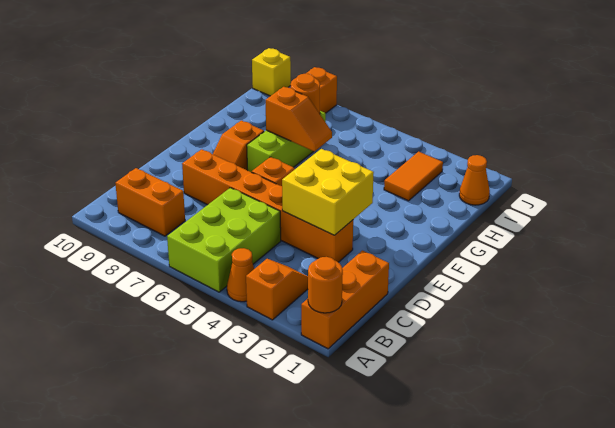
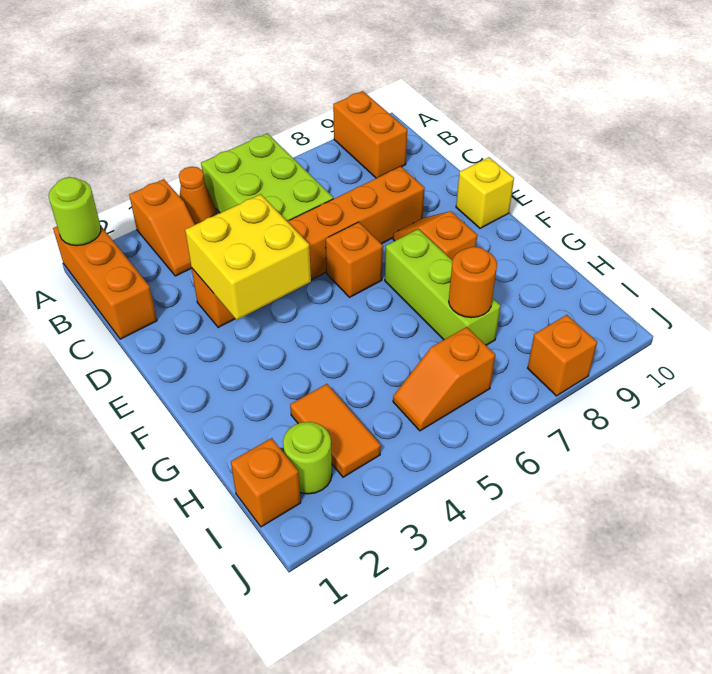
orange round brick A1 level 2 -> lime round brick A1 level 2
orange brick B8:B9 level 1 -> orange brick A9:B9 level 1
orange slope G6:G7 level 2 top 7 -> orange slope I5:I6 level 1 top 6
orange cone I1 level 1 -> orange brick I1 level 1
none -> lime round brick I2 level 1
yellow brick J10 level 1 -> yellow brick E10 level 1

